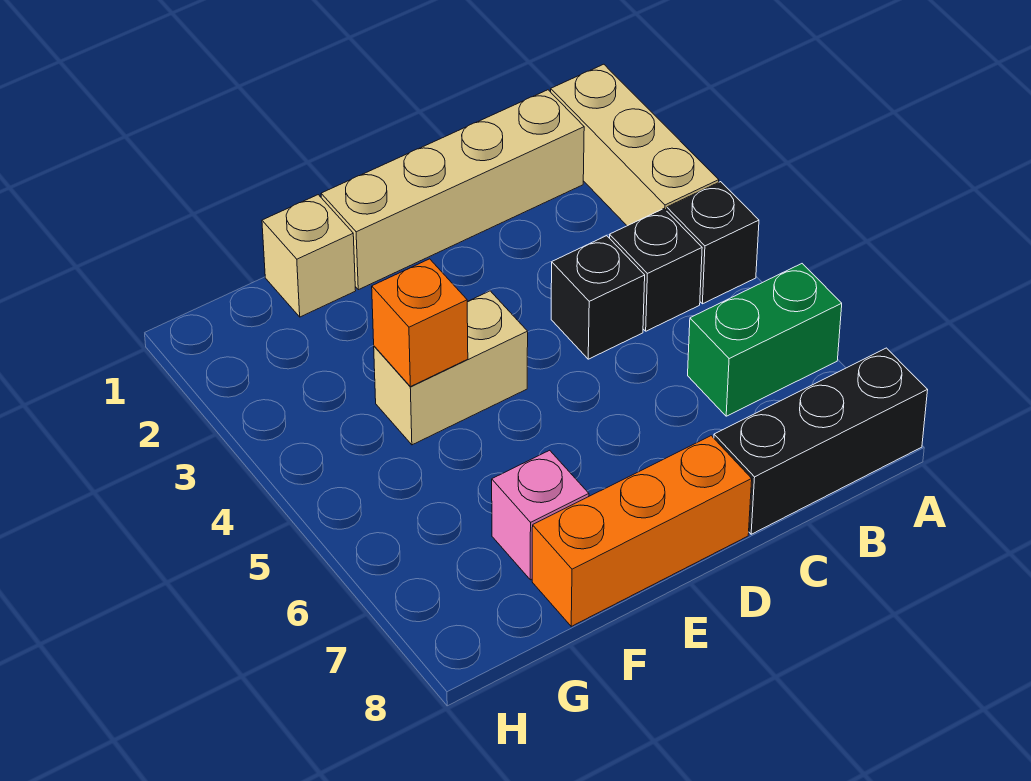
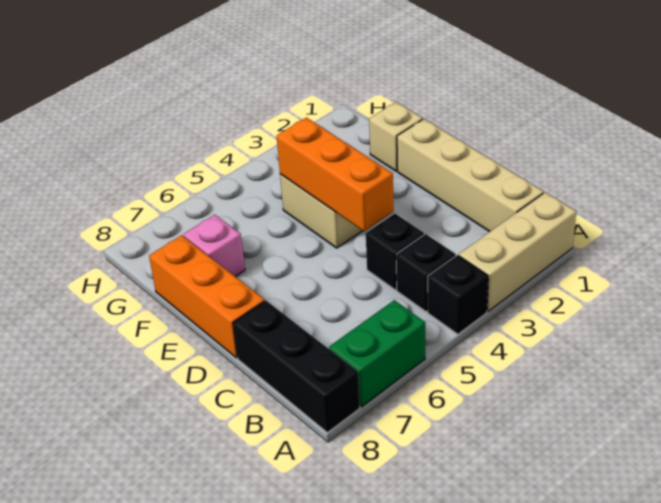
green brick A6:B6 level 1 -> green brick A6:A7 level 1
orange brick F4 level 2 -> orange brick D4:F4 level 2

